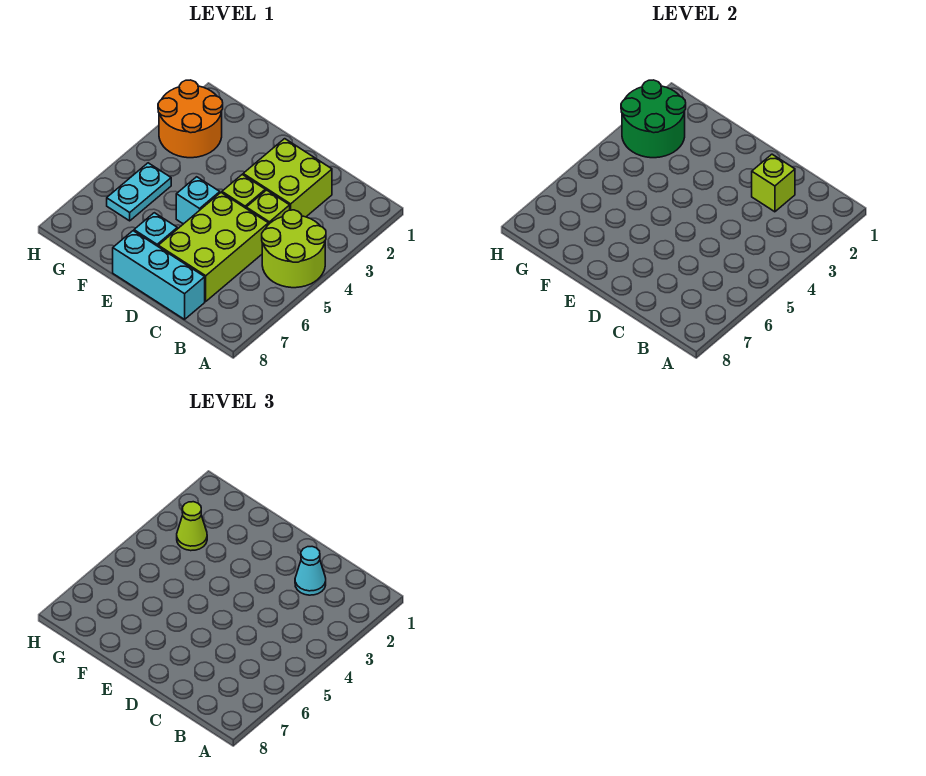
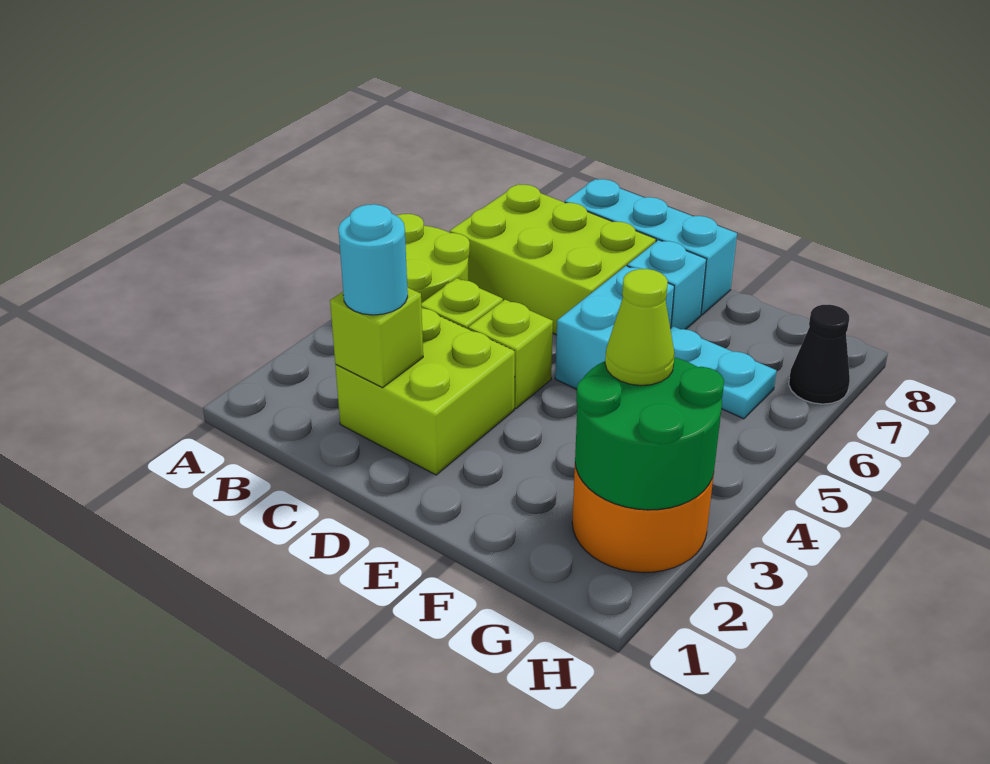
cyan cone C2 level 3 -> cyan round brick C2 level 3
lime brick C5:D7 level 1 -> lime brick B6:D7 level 1
cyan brick E5 level 1 -> cyan brick E5:E6 level 1
cyan plate G5:G6 level 1 -> cyan plate F6:G6 level 1
none -> black cone H7 level 1

